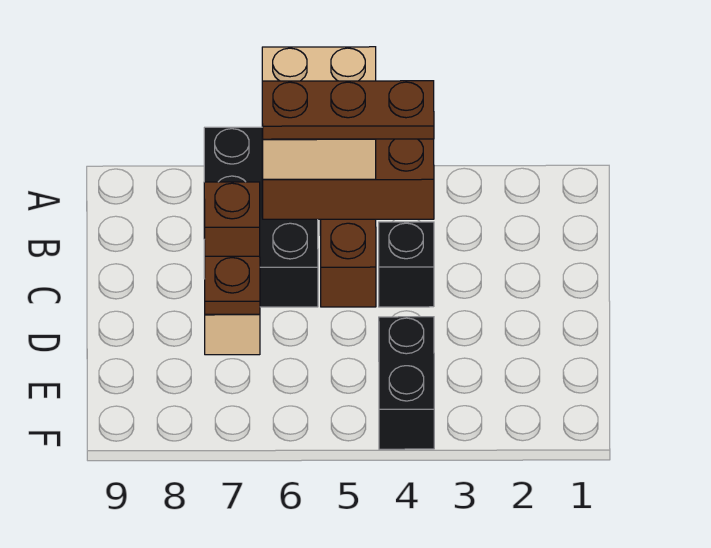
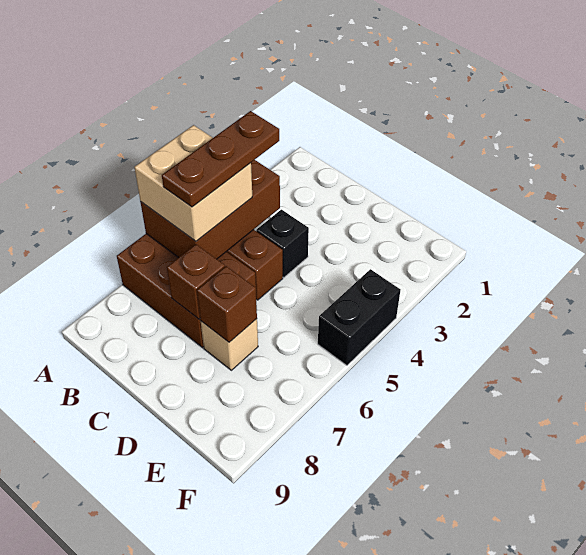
black brick A6:C7 level 1 -> brown brick A6:C7 level 1
brown plate D7 level 2 -> brown brick D7 level 2
black brick E4:F4 level 1 -> black brick F4:F5 level 1

